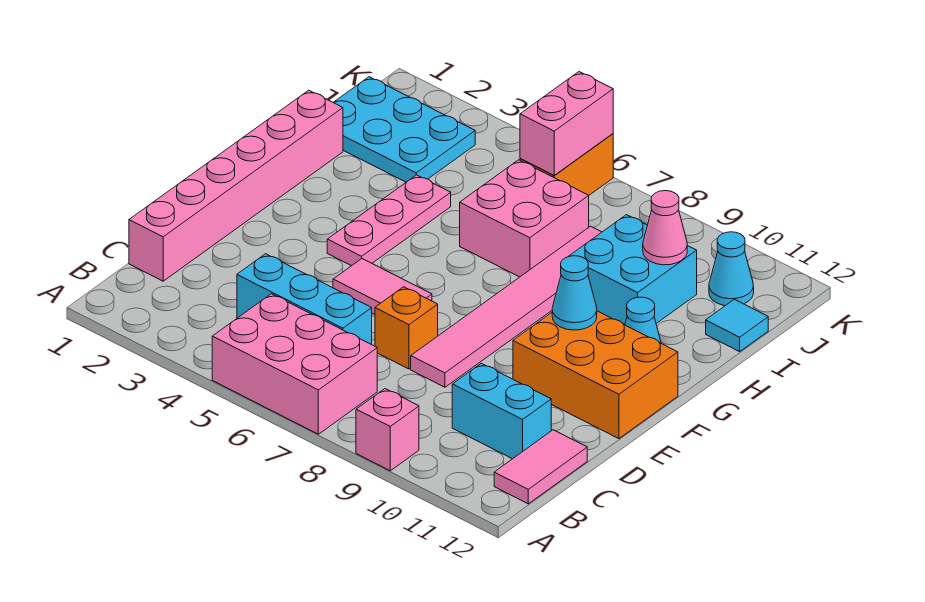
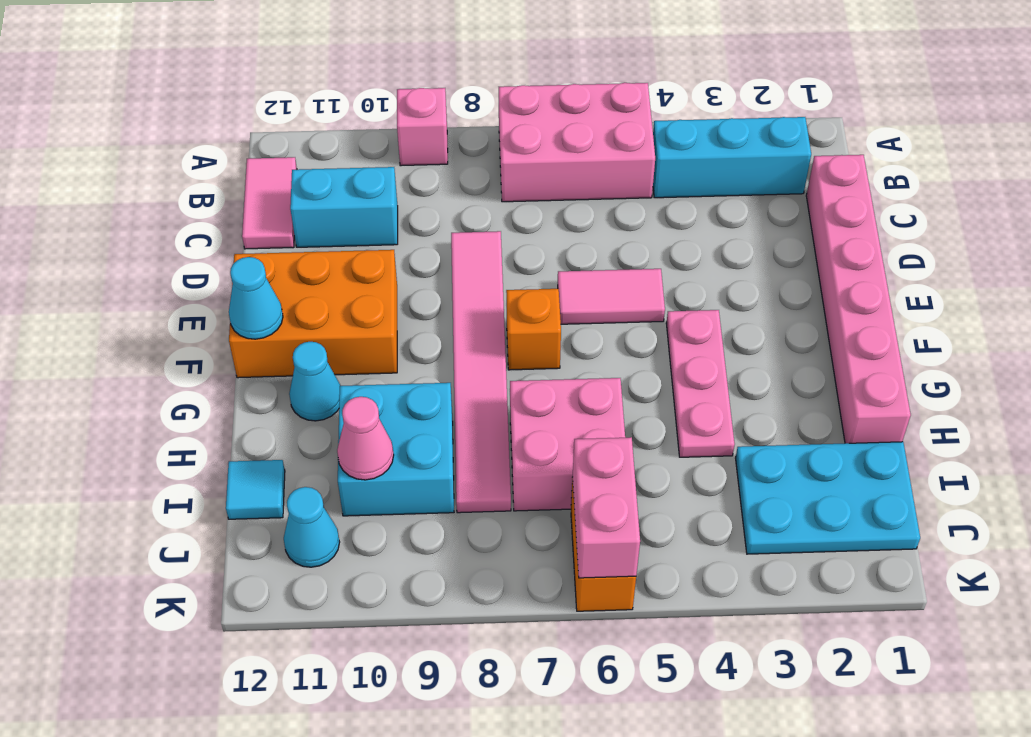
cyan brick C4:C6 level 1 -> cyan brick B2:B4 level 1
orange brick D7 level 1 -> orange brick F7 level 1
cyan cone F10 level 2 -> cyan cone F12 level 2

